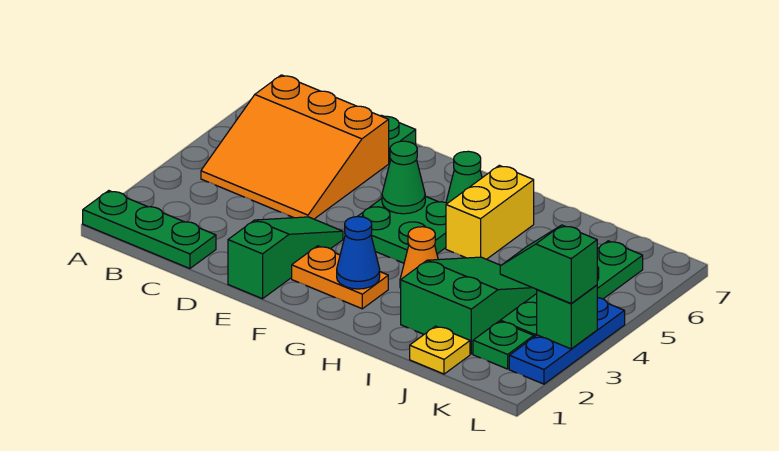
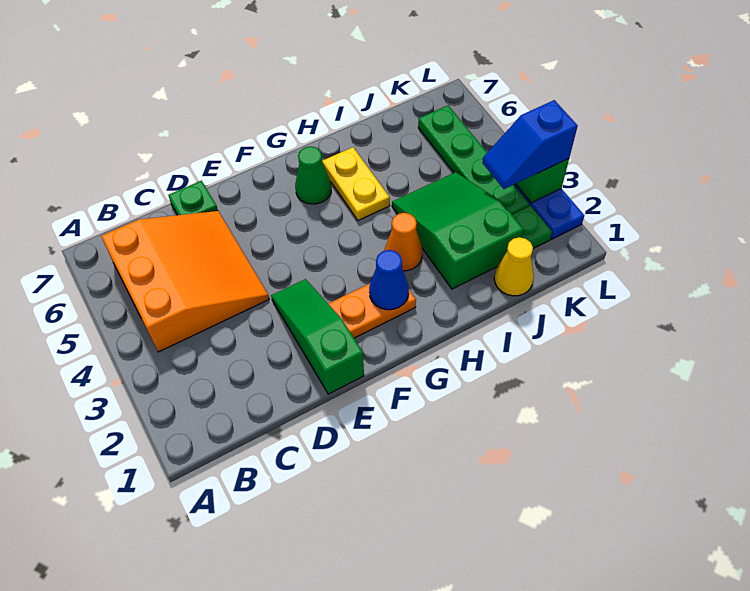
green plate A1:C1 level 1 -> none
orange slope B4:D6 level 1 top 6 -> orange slope B4:D6 level 1 top B
green plate F4:G5 level 1 -> none
green cone F5 level 2 -> none
yellow brick H5:H6 level 1 -> yellow plate H5:H6 level 1
yellow plate J1 level 1 -> yellow cone J1 level 1
green slope K3:L3 level 3 top L -> blue slope K3:L3 level 3 top L

